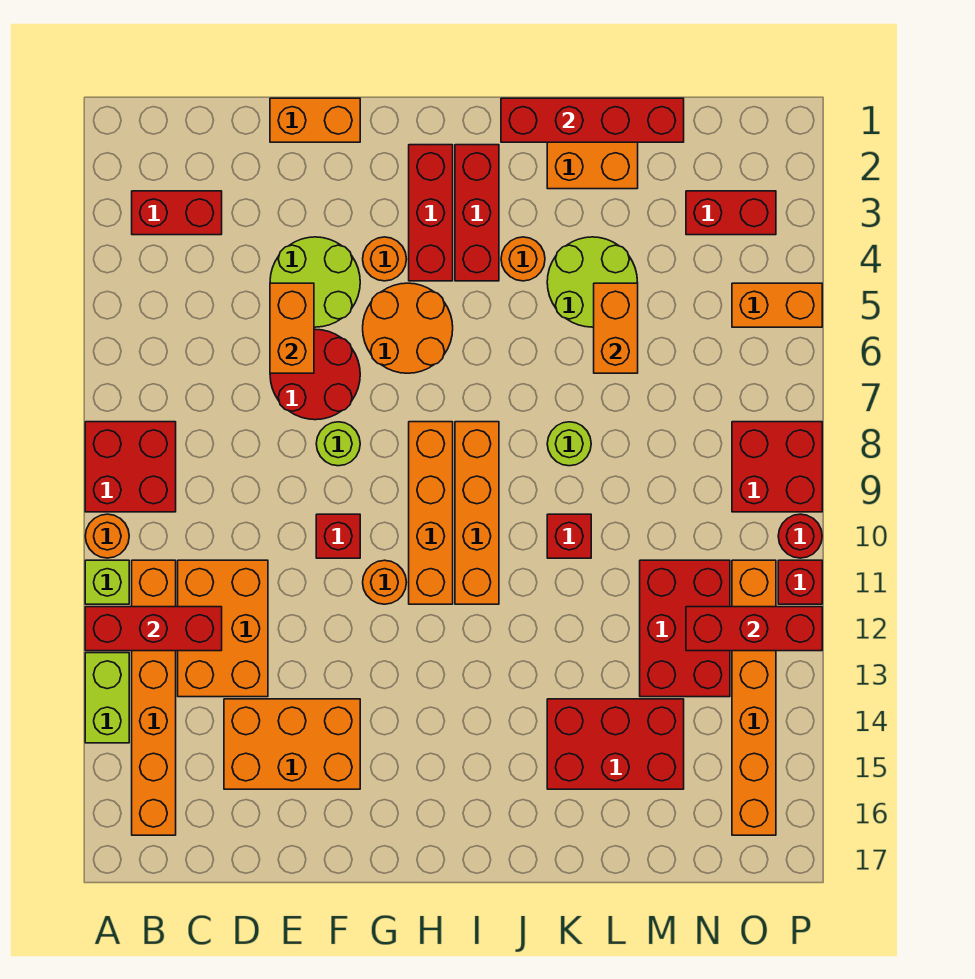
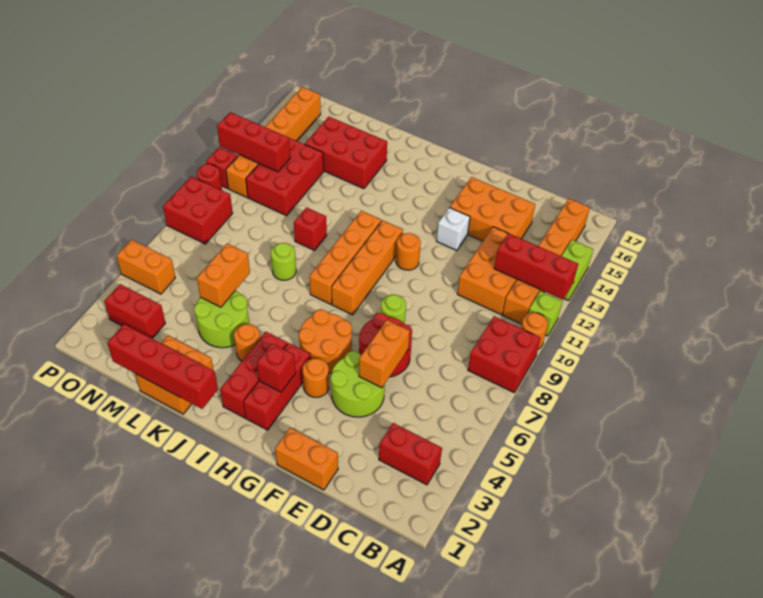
red brick F10 level 1 -> red brick H3 level 2
none -> white brick F13 level 1

